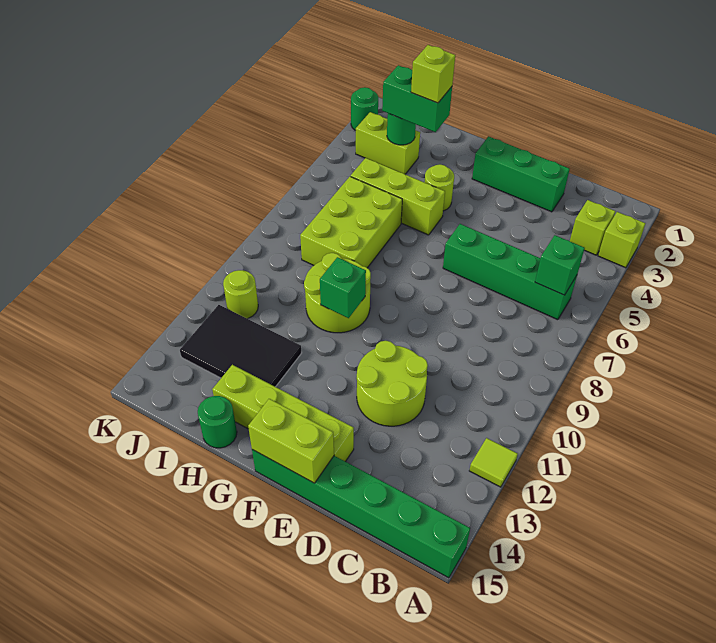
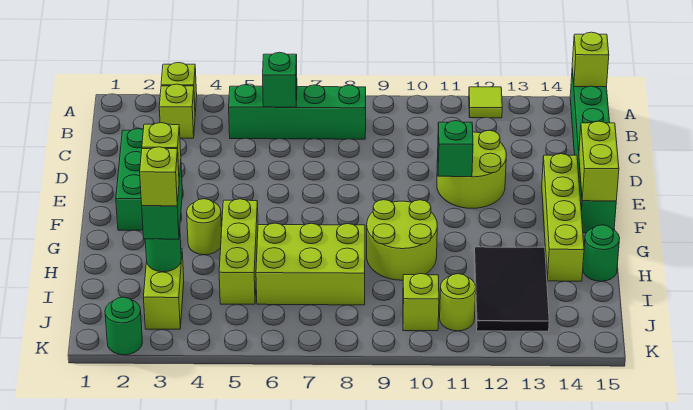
none -> lime brick A15 level 2
green brick B6:E6 level 1 -> green brick B5:B8 level 1
green brick G10 level 2 -> green brick E11 level 2
none -> lime brick I3 level 4
none -> lime brick J10 level 1

